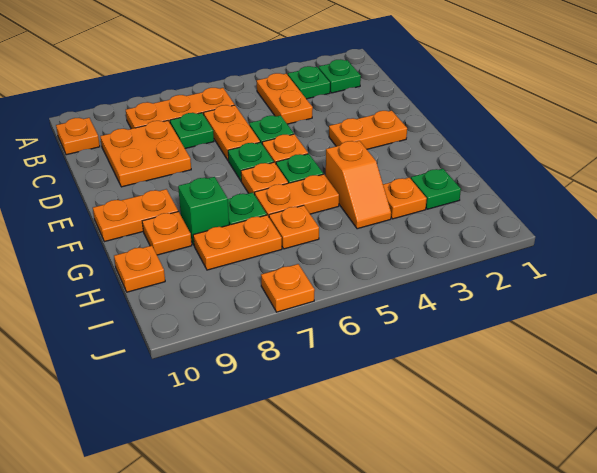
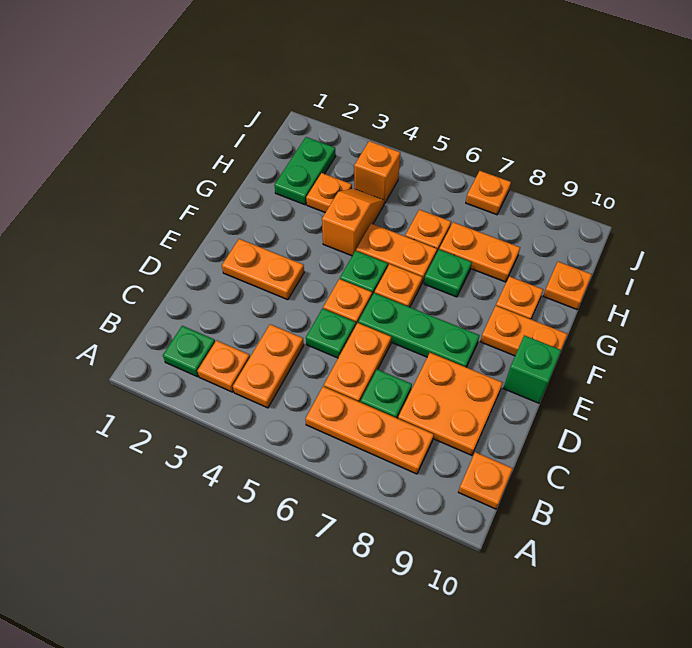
green plate B3 level 1 -> orange plate B3 level 1
green plate E6 level 1 -> green plate E6:E8 level 1
green brick G8 level 1 -> green brick E10 level 1
green plate H2 level 1 -> green plate H2:I2 level 1
none -> orange brick I4 level 1

